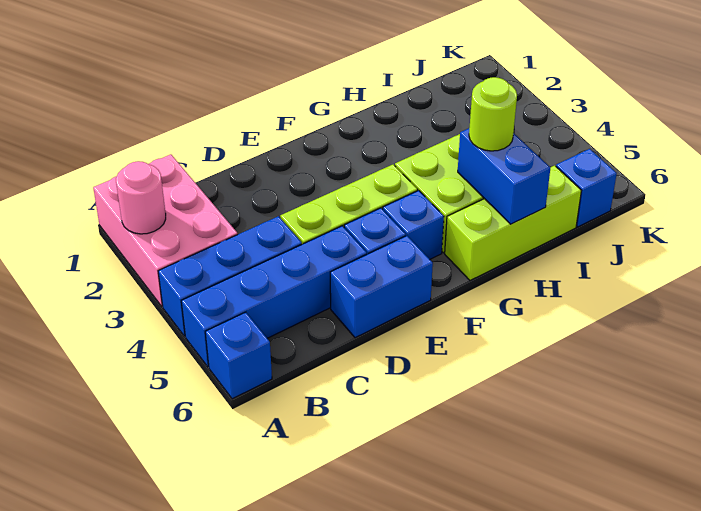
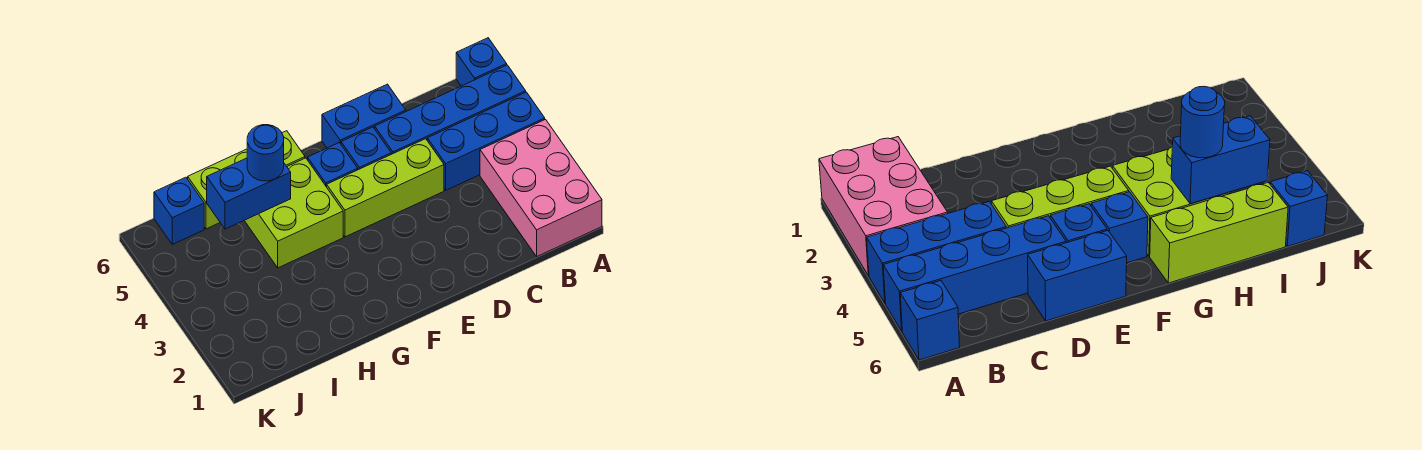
pink round brick A2 level 2 -> none
blue brick H5:H6 level 2 -> blue brick H5:I5 level 2
lime round brick H5 level 3 -> blue round brick H5 level 3

